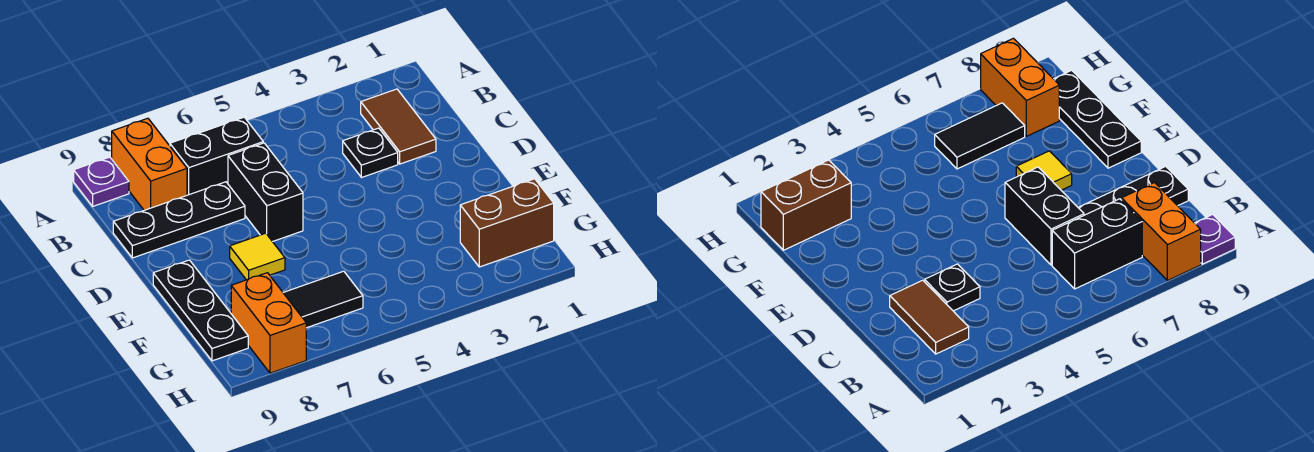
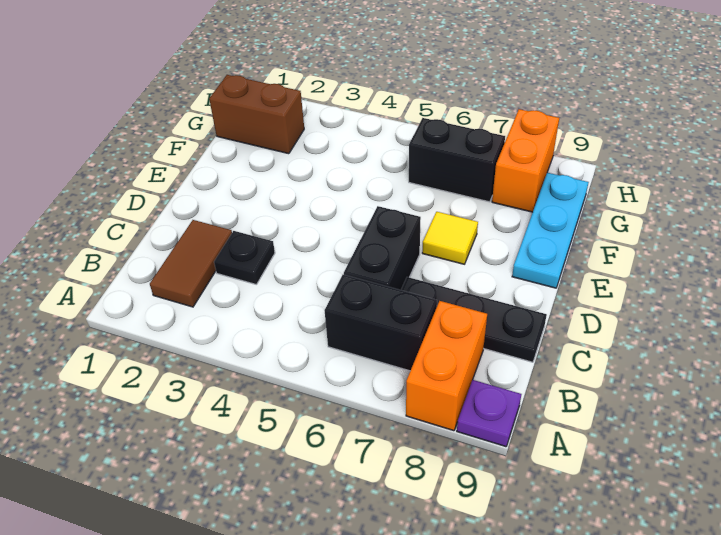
black plate E9:G9 level 1 -> cyan plate E9:G9 level 1
black tile G6:G7 level 1 -> black brick G6:G7 level 1

